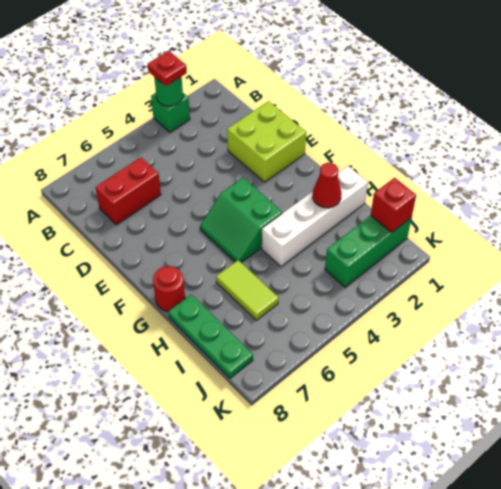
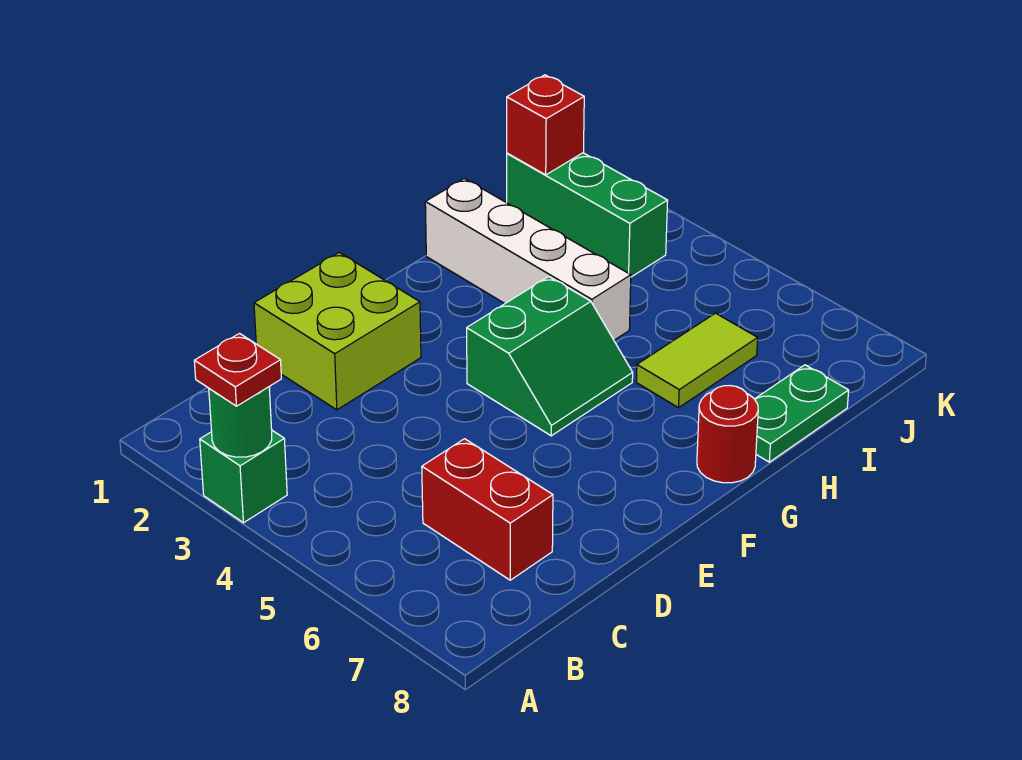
red cone H2 level 2 -> none
green plate H8:J8 level 1 -> green plate H8:I8 level 1

